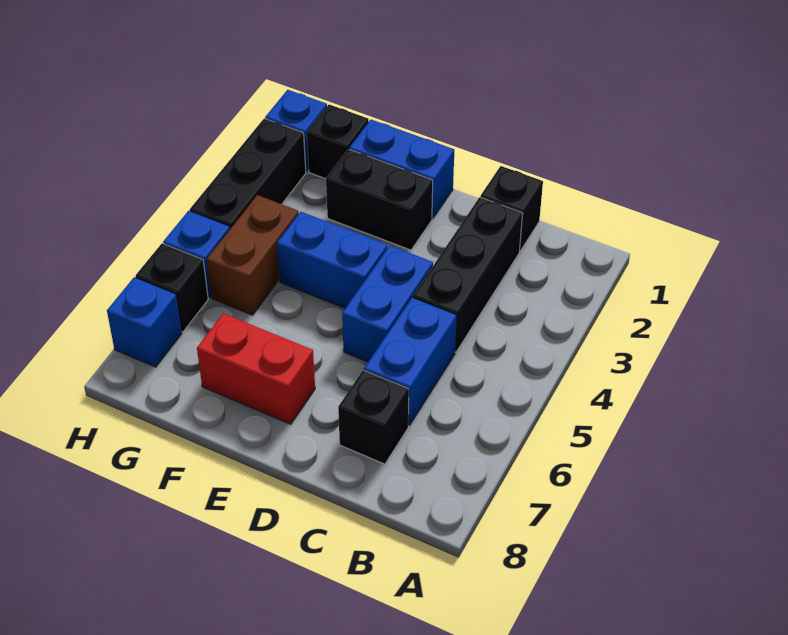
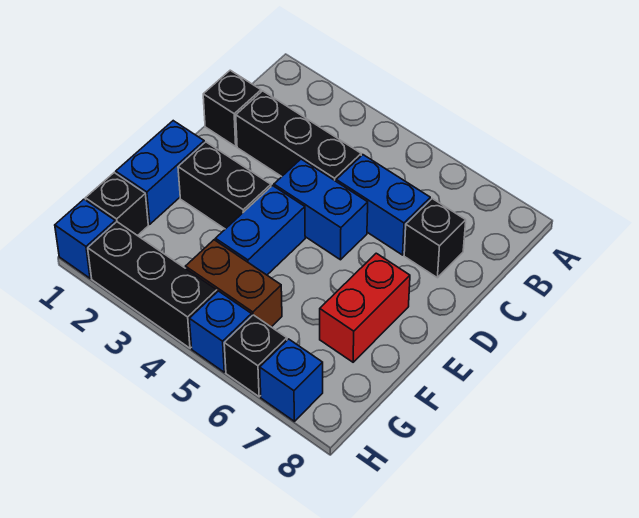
black brick E2:F2 level 1 -> black brick E2:E3 level 1

